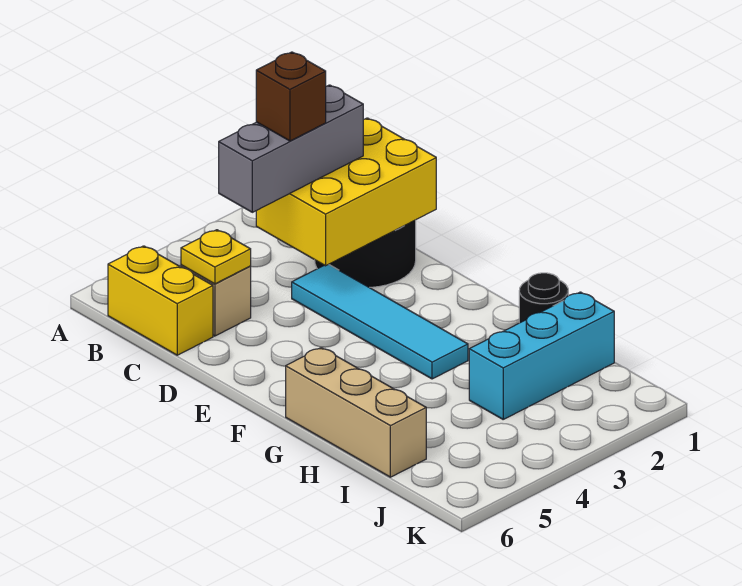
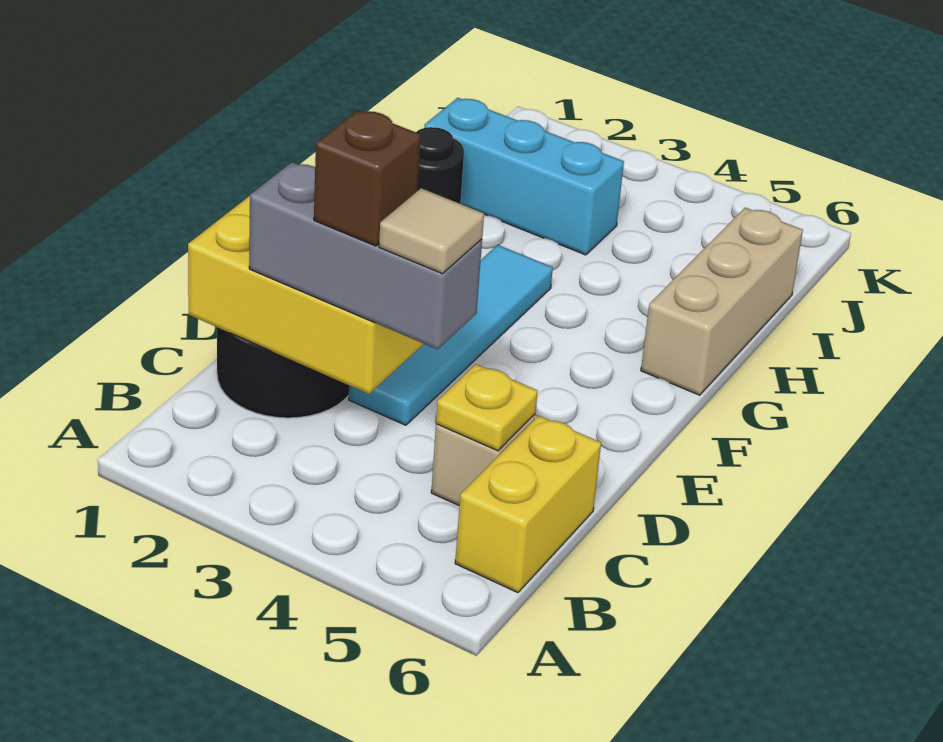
none -> tan tile C4 level 4

